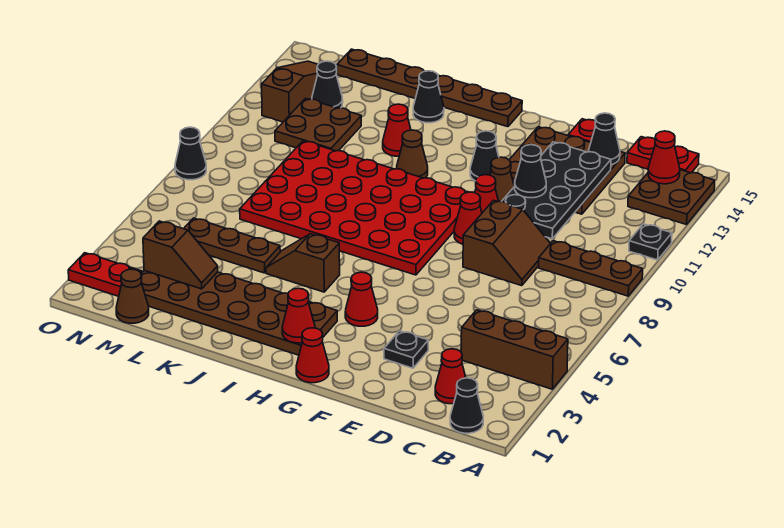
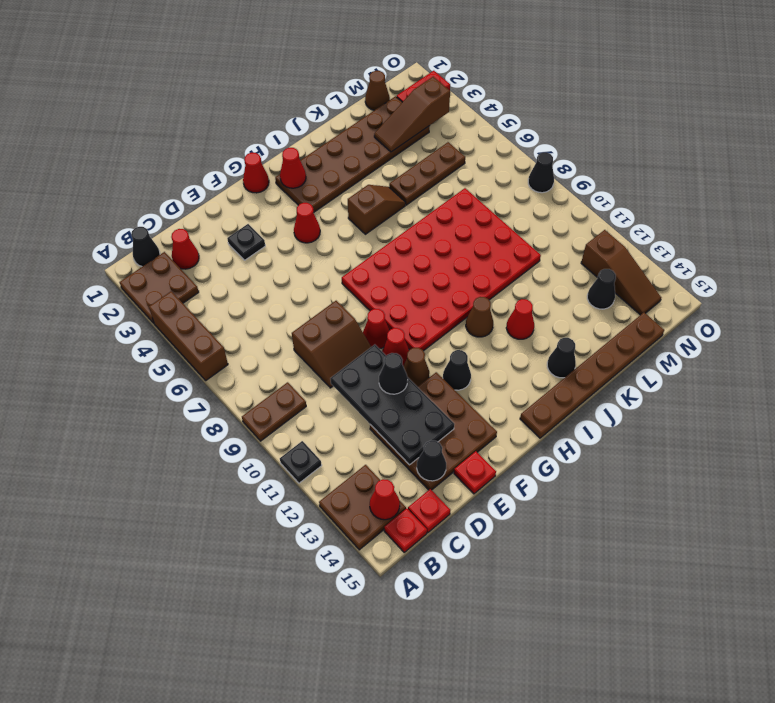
brown brick A4:C4 level 1 -> brown brick A4:A6 level 1
brown plate A9:C9 level 1 -> brown plate A9:B9 level 1
brown slope D8:E9 level 1 top E -> brown slope D8:E9 level 1 top 8
brown slope L3:M3 level 2 top M -> brown slope L3:N3 level 2 top N
brown plate L11:M12 level 1 -> brown plate A2:B3 level 1

